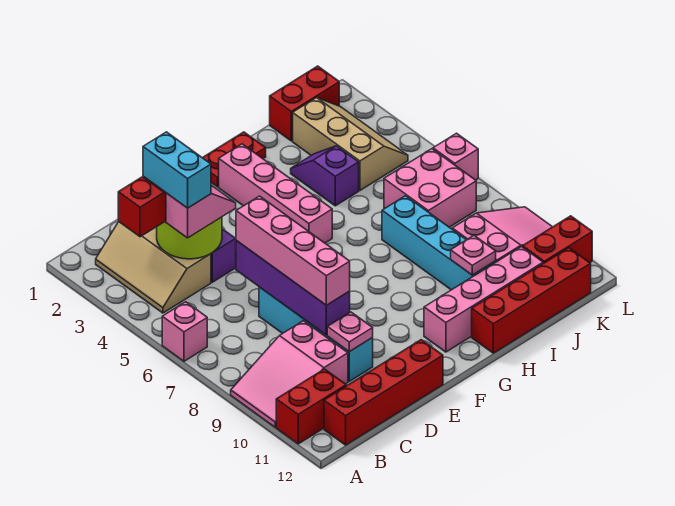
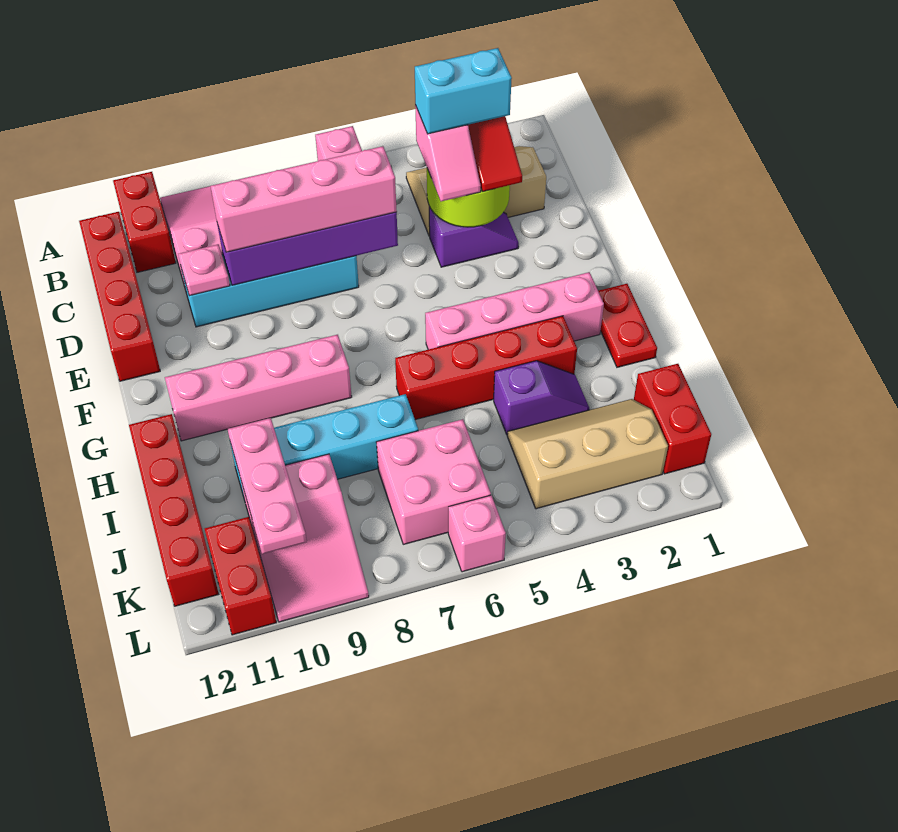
pink brick G11:J11 level 1 -> pink brick G8:G11 level 1
none -> red brick H3:H6 level 1
pink plate I10 level 2 -> pink plate I10:K10 level 2
tan slope J2:K4 level 1 top J -> tan slope J2:K4 level 1 top K

